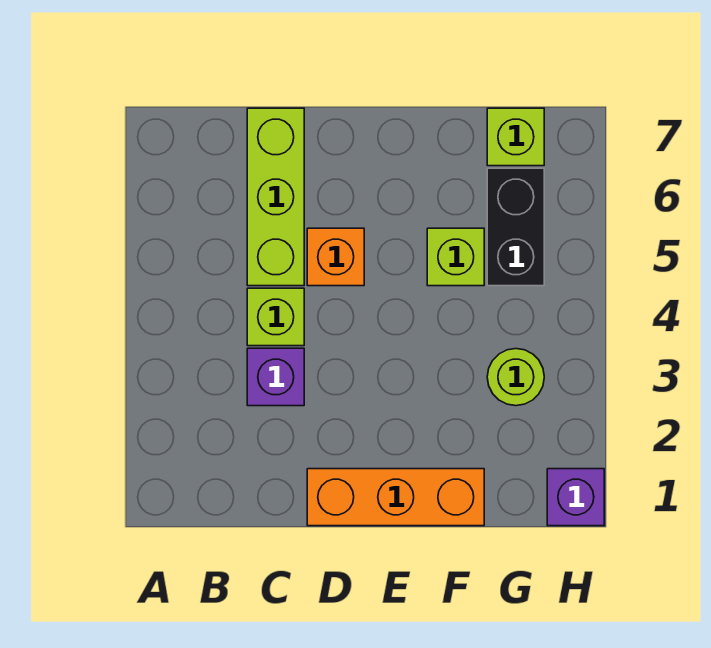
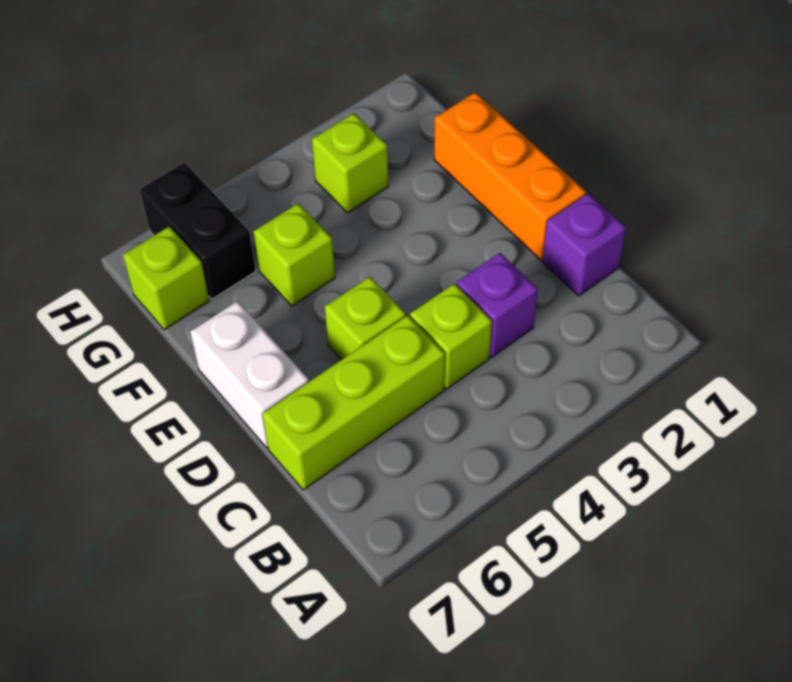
orange brick D5 level 1 -> lime brick D5 level 1
none -> white brick D7:E7 level 1
lime round brick G3 level 1 -> lime brick G3 level 1
black brick G5:G6 level 1 -> black brick G6:H6 level 1
purple brick H1 level 1 -> purple brick C1 level 1

